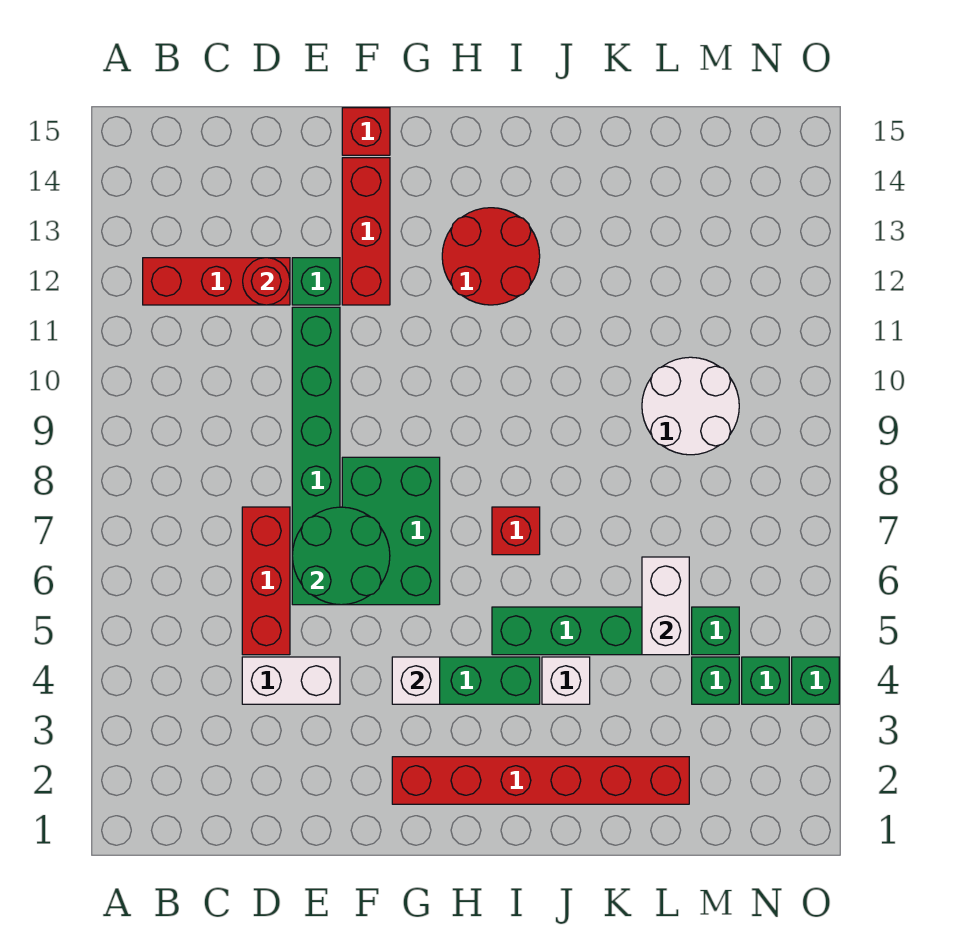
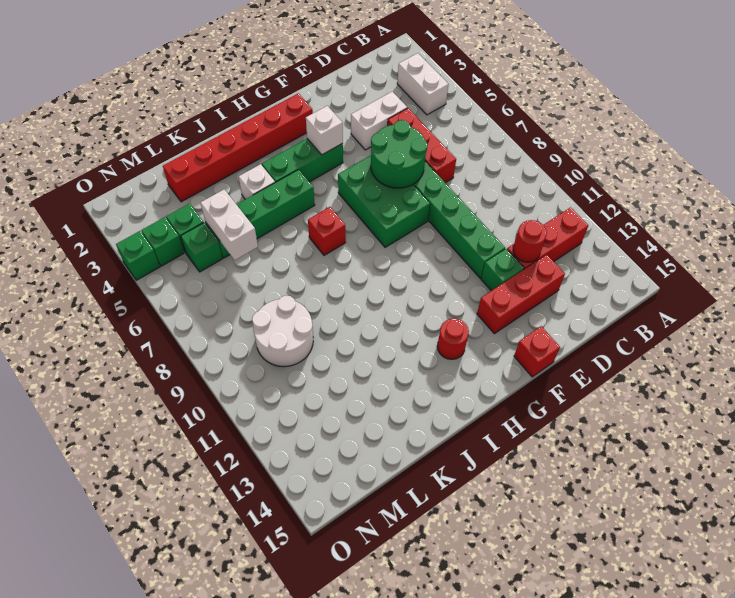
none -> white brick B3:B4 level 1
red brick F12:F14 level 1 -> red brick D13:F13 level 1
red round brick H12:I13 level 1 -> red round brick H13 level 1

